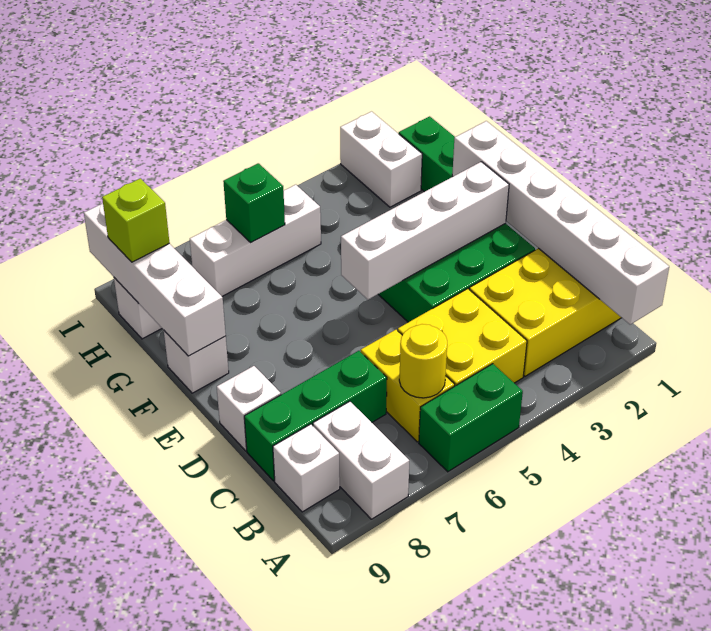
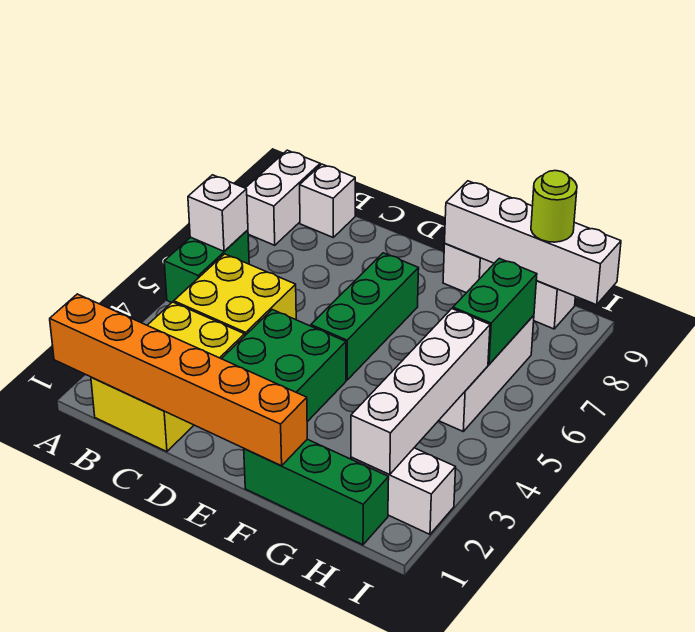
white brick A1:F1 level 2 -> orange brick A1:F1 level 2
white brick A8:B8 level 1 -> white brick A8:A9 level 1
yellow brick B6:C6 level 1 -> none
yellow round brick B6 level 2 -> none
green brick C7:C9 level 1 -> green brick E5:E7 level 1
white brick D9 level 1 -> white brick A6 level 2
white brick E2:E5 level 2 -> white brick H2:H5 level 2
green brick H6 level 2 -> green brick H6:H7 level 2
lime brick H9 level 3 -> lime round brick H9 level 3

